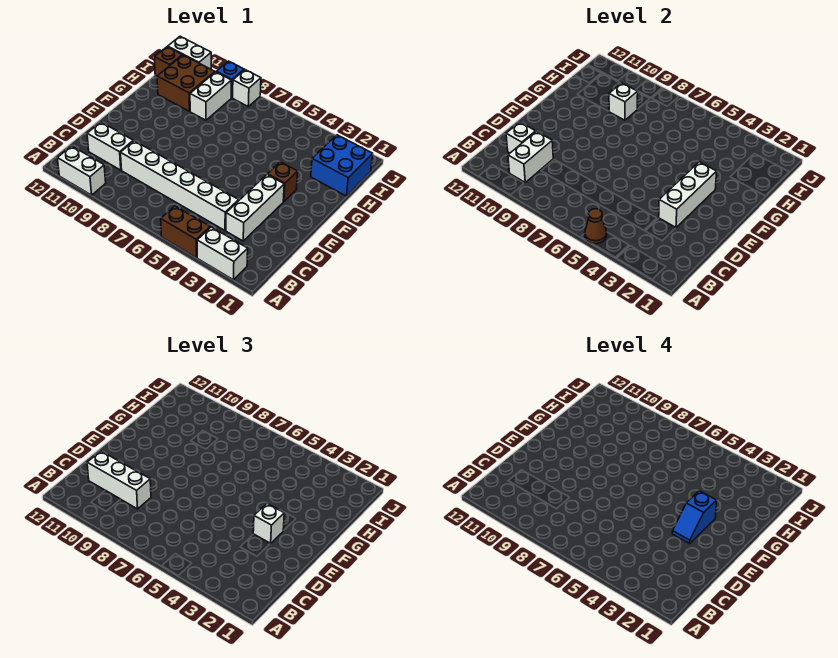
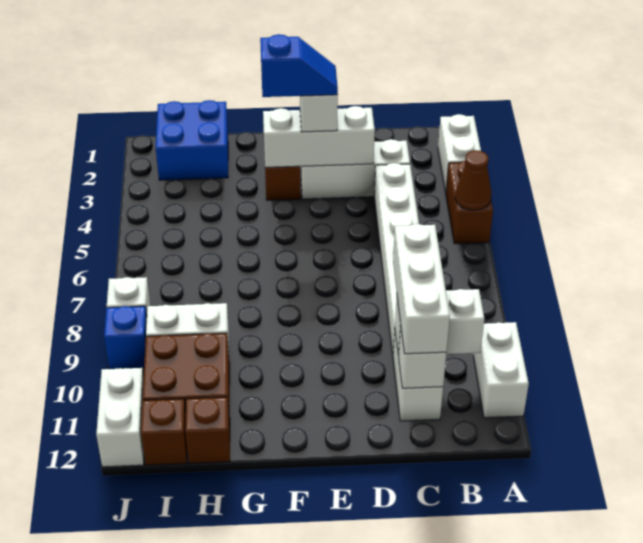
white brick H9 level 2 -> none
none -> brown brick H12 level 1

